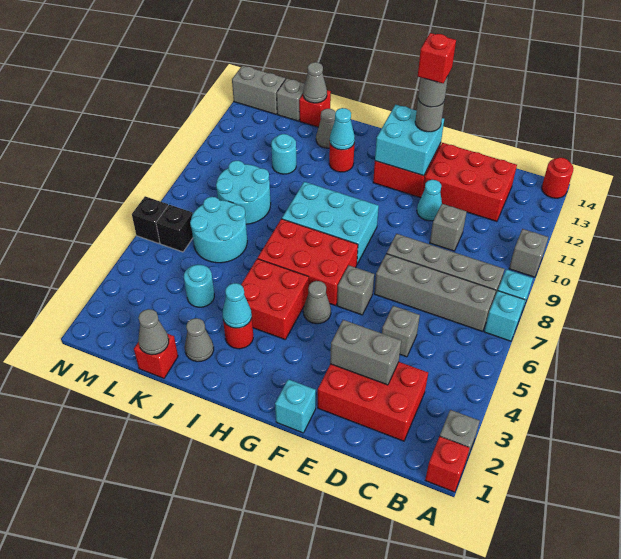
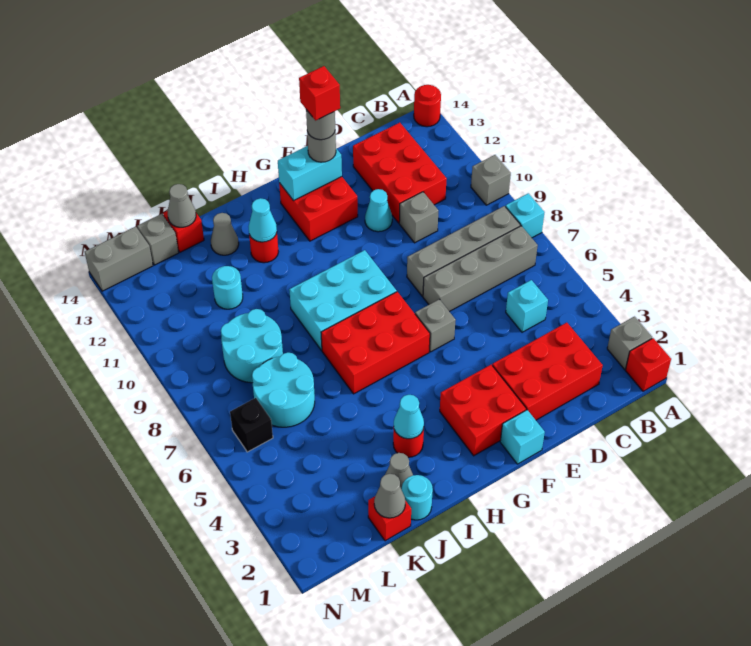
cyan brick A7 level 1 -> cyan brick C5 level 1
red brick C12:E13 level 1 -> red brick C11:D13 level 1
grey brick D3:E3 level 2 -> none
grey brick D5 level 1 -> none
cyan brick F12:G13 level 2 -> cyan brick F13:G13 level 2
grey cone G5 level 1 -> none
red brick H4:I5 level 1 -> red brick F2:G3 level 1
cyan round brick K4 level 1 -> cyan round brick J1 level 1
black brick N6 level 1 -> none

